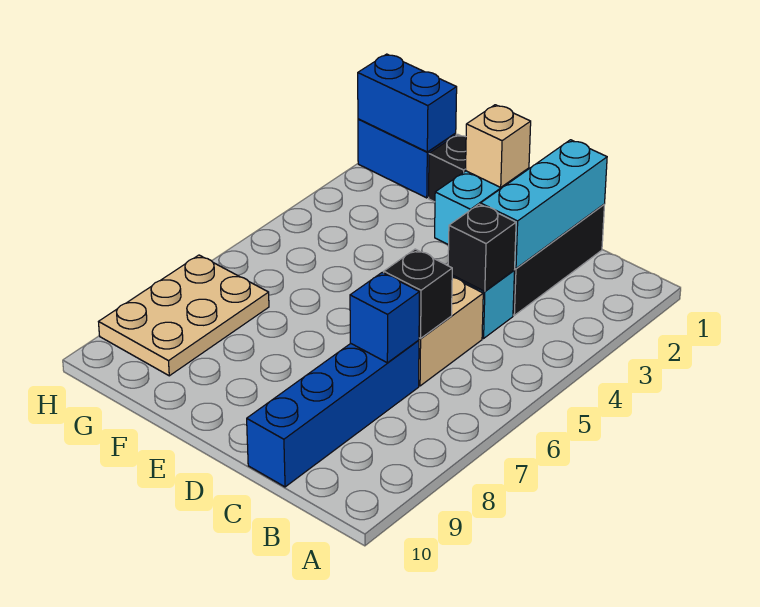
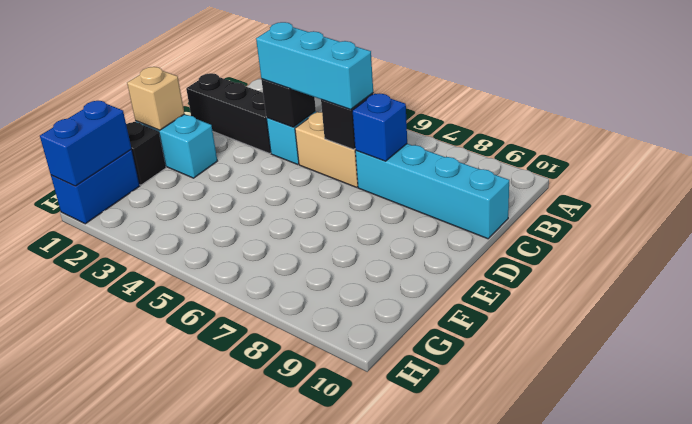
cyan brick C1:C3 level 2 -> cyan brick C4:C6 level 3
blue brick C7:C10 level 1 -> cyan brick C7:C10 level 1
tan plate G7:H9 level 1 -> none

